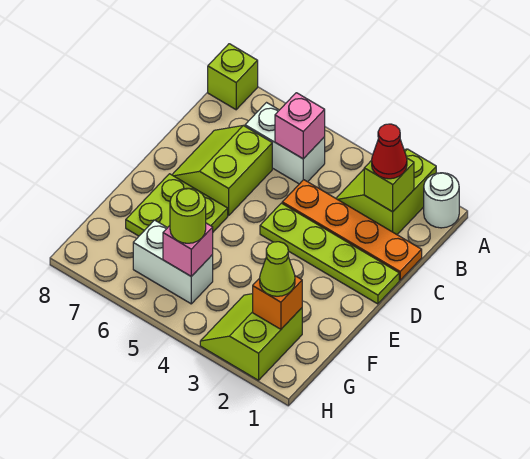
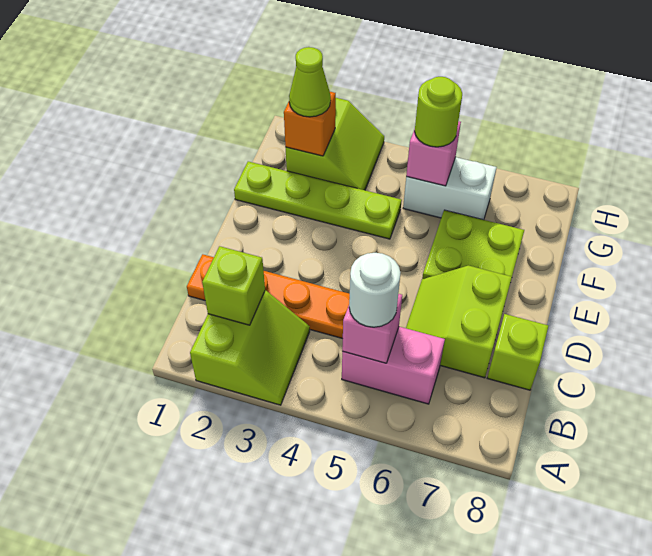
white round brick A1 level 1 -> white round brick B5 level 3
lime brick A8 level 1 -> lime brick C8 level 1
red cone B2 level 3 -> none
white brick B5:B6 level 1 -> pink brick B5:B6 level 1
lime slope C6:D7 level 1 top 6 -> lime slope C6:D7 level 1 top 7
lime plate D1:D4 level 1 -> lime plate F1:F4 level 1

